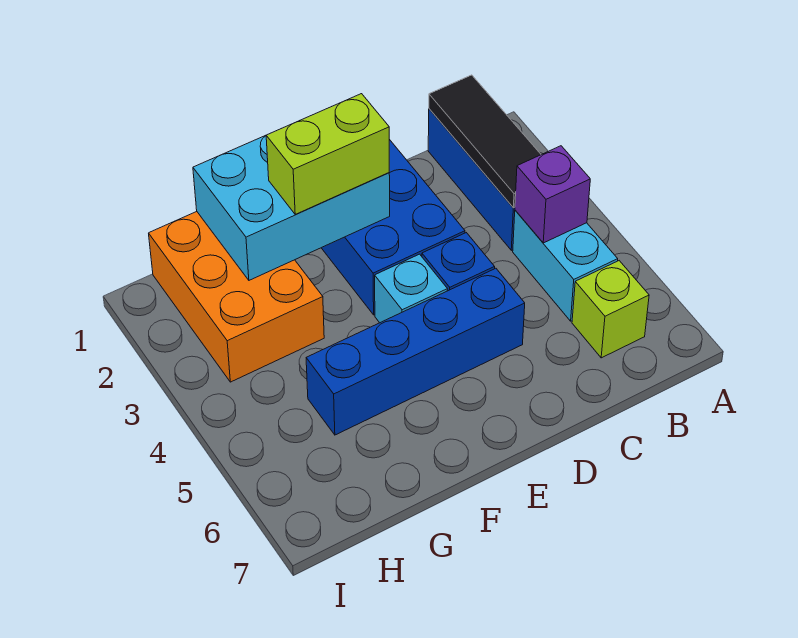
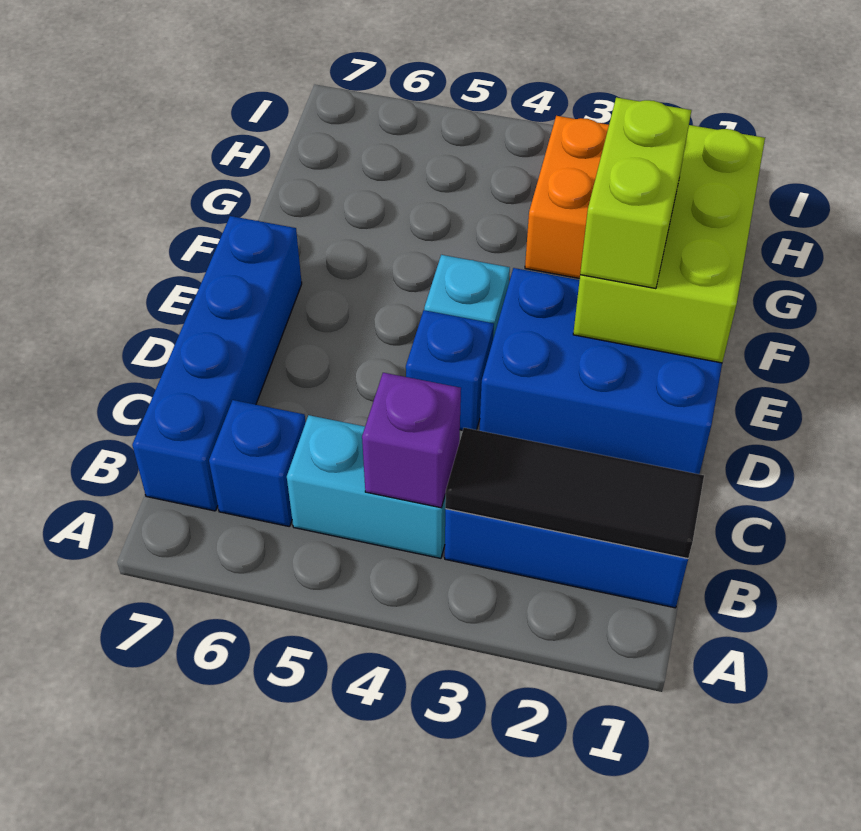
lime brick B6 level 1 -> blue brick B6 level 1
blue brick D5:G5 level 1 -> blue brick B7:E7 level 1
cyan brick E1:G2 level 2 -> lime brick E1:G2 level 2

